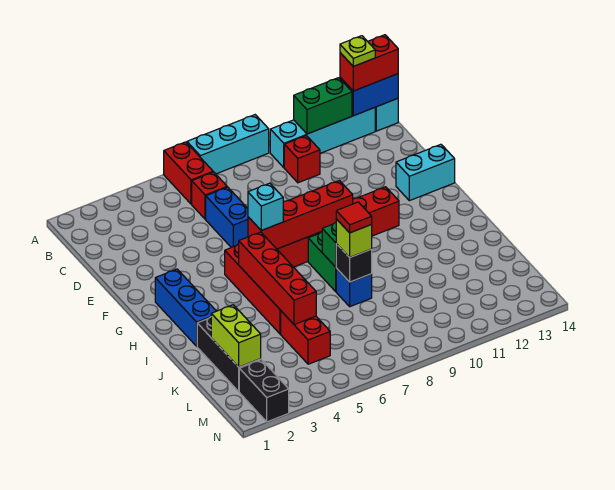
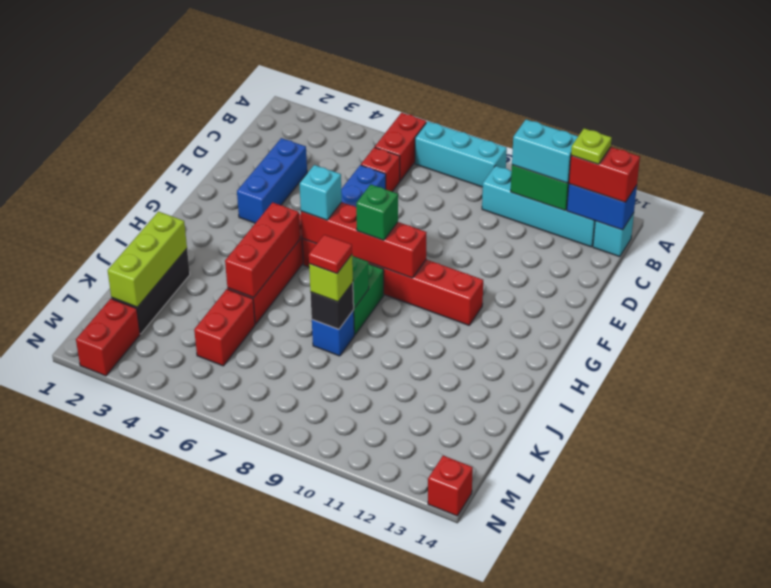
red brick C10 level 1 -> red brick N14 level 1
cyan brick F13:F14 level 1 -> cyan brick B11:B12 level 3
blue brick G2:I2 level 1 -> blue brick D3:F3 level 1
none -> green brick G8 level 3
red brick H5:K5 level 2 -> red brick H5:J5 level 2
lime brick K2:L2 level 2 -> lime brick J2:L2 level 2
black brick M2:N2 level 1 -> red brick M2:N2 level 1

